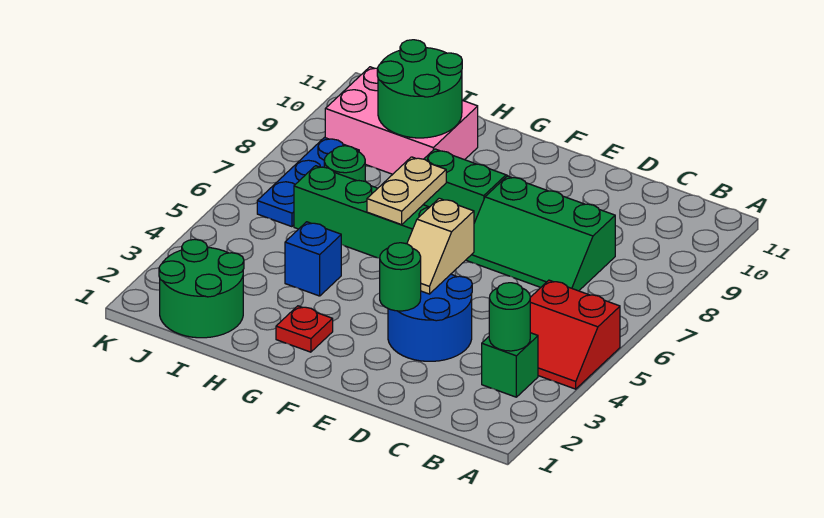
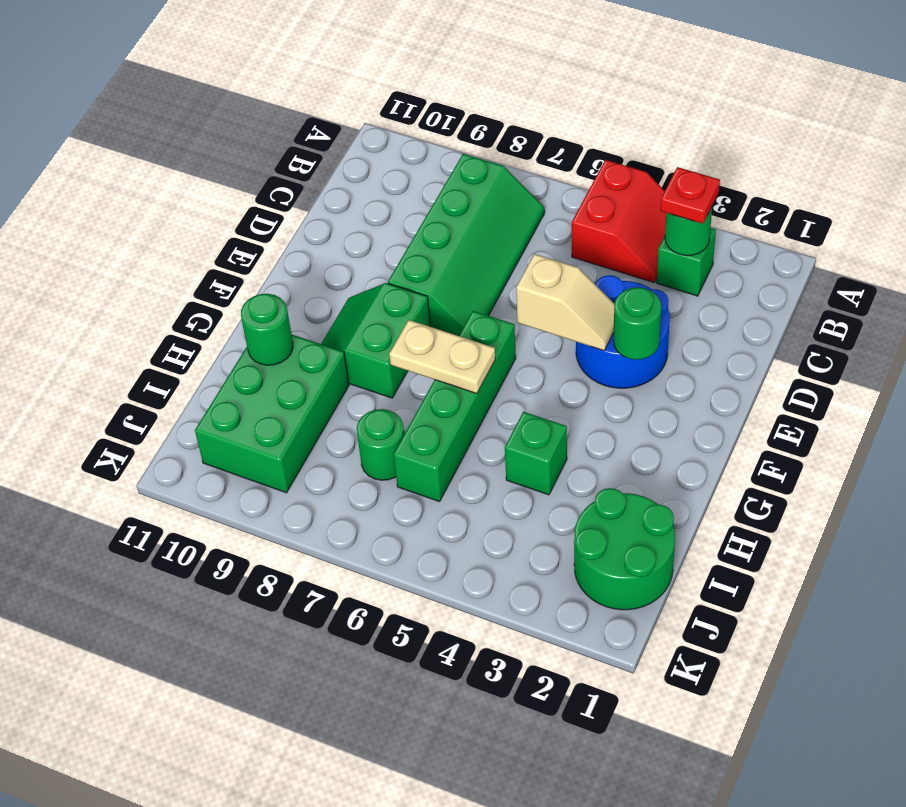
green slope C7:E8 level 1 top 8 -> green slope B7:E8 level 1 top 8
red plate G2 level 1 -> red plate B3 level 3
blue brick H4 level 1 -> green brick H4 level 1
pink brick H9:J10 level 1 -> green brick H9:J10 level 1
green round brick H9:I10 level 2 -> green round brick H10 level 2
blue plate J6:J8 level 1 -> none

